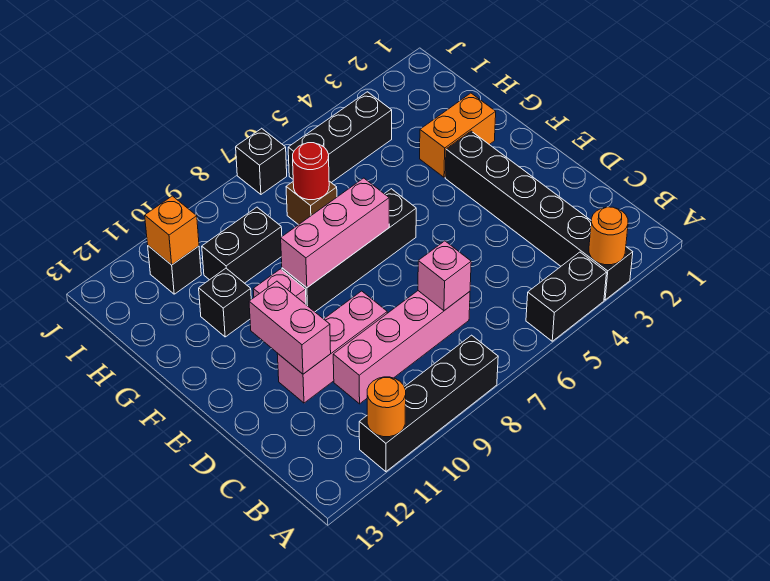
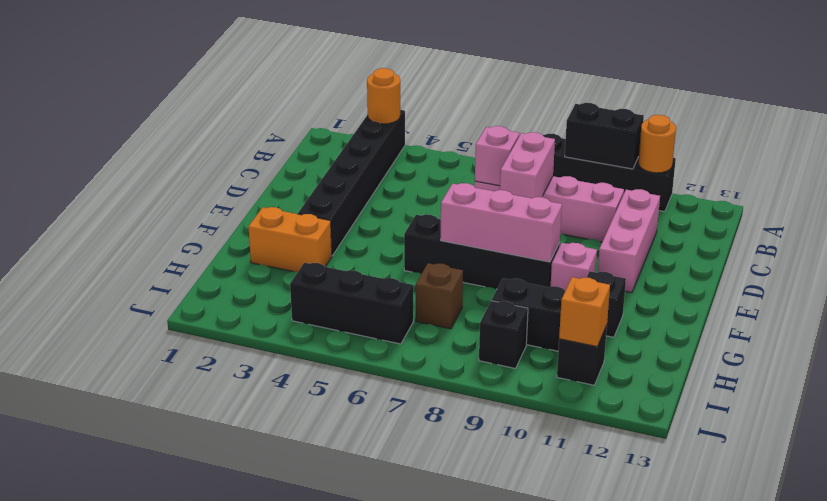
black brick A4:A5 level 1 -> black brick A9:A10 level 2
pink brick D9:D11 level 1 -> pink brick C11:E11 level 1
pink brick D11:E11 level 2 -> pink brick C8:D8 level 2
red round brick H7 level 2 -> none
black brick J7 level 1 -> black brick I9 level 1

